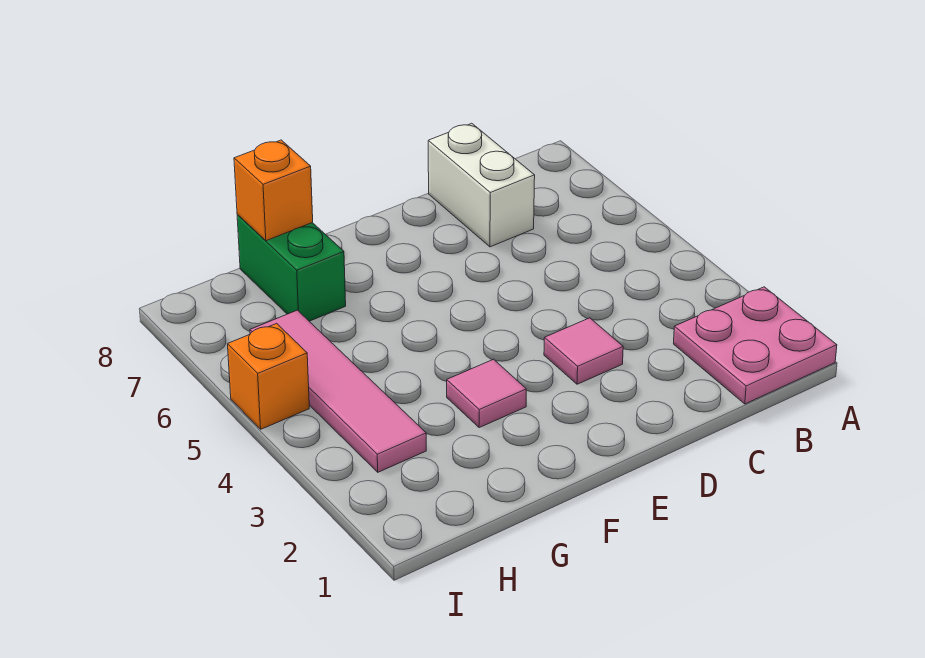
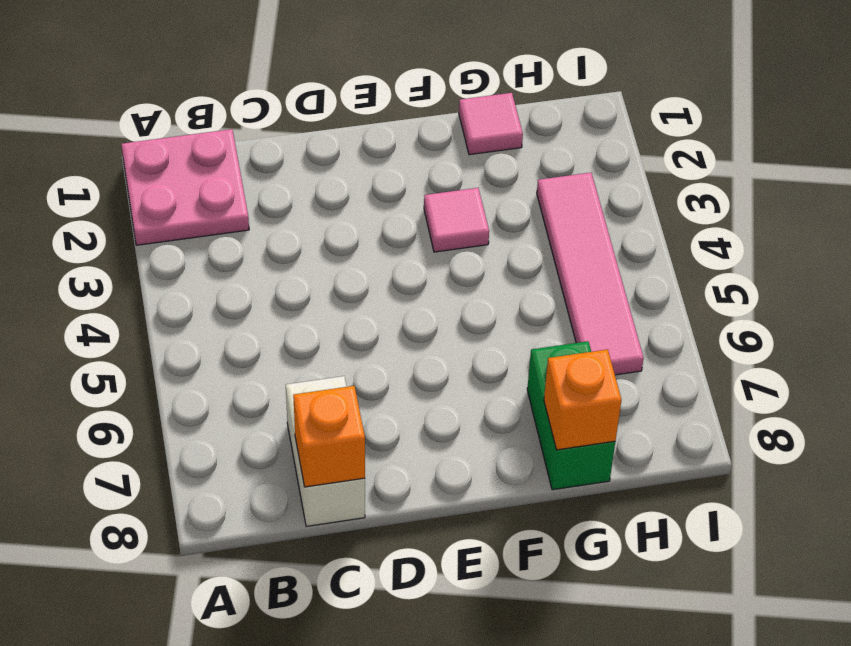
pink tile D3 level 1 -> pink tile G1 level 1
orange brick I5 level 1 -> orange brick C8 level 2

